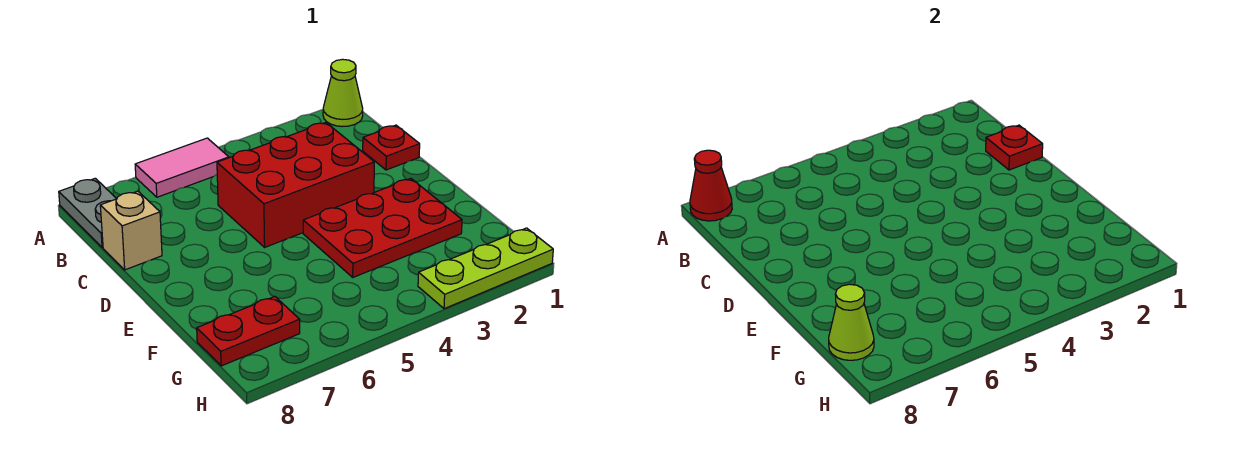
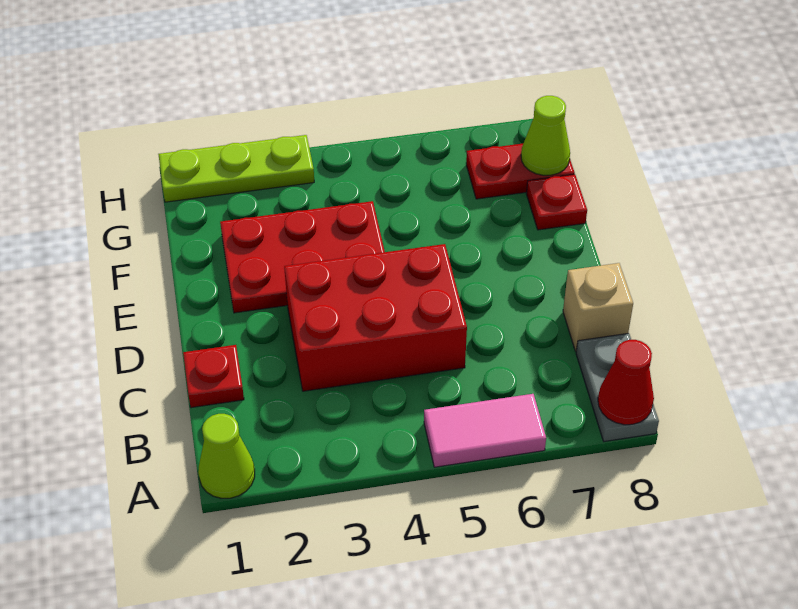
red plate C1 level 2 -> red plate F8 level 1

